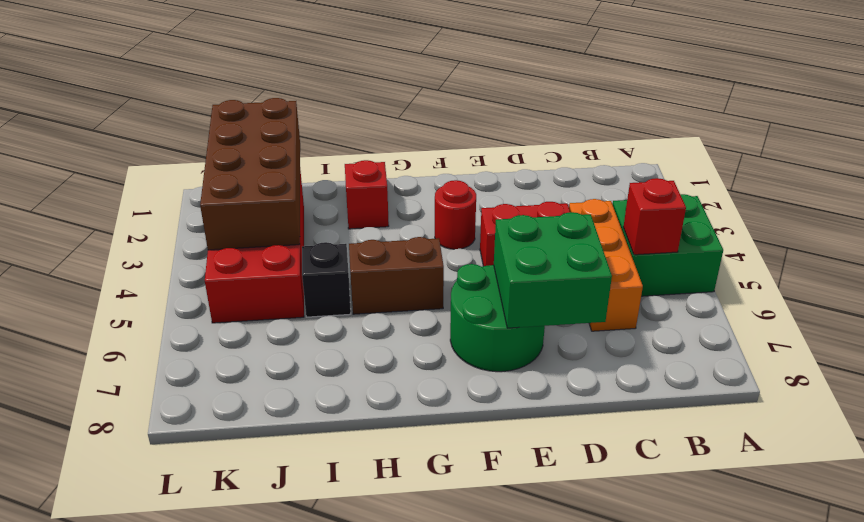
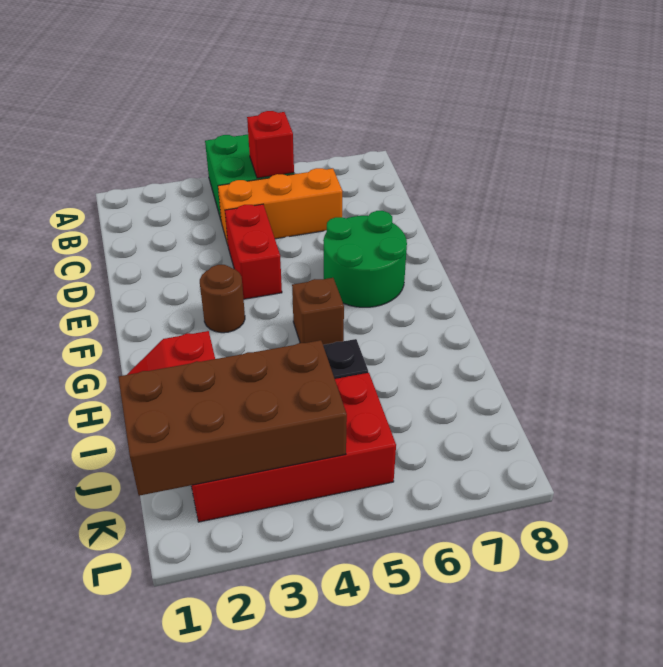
green brick D6:E7 level 2 -> none
red round brick F3 level 1 -> brown round brick F3 level 1
brown brick G5:H5 level 1 -> brown brick G5 level 1

